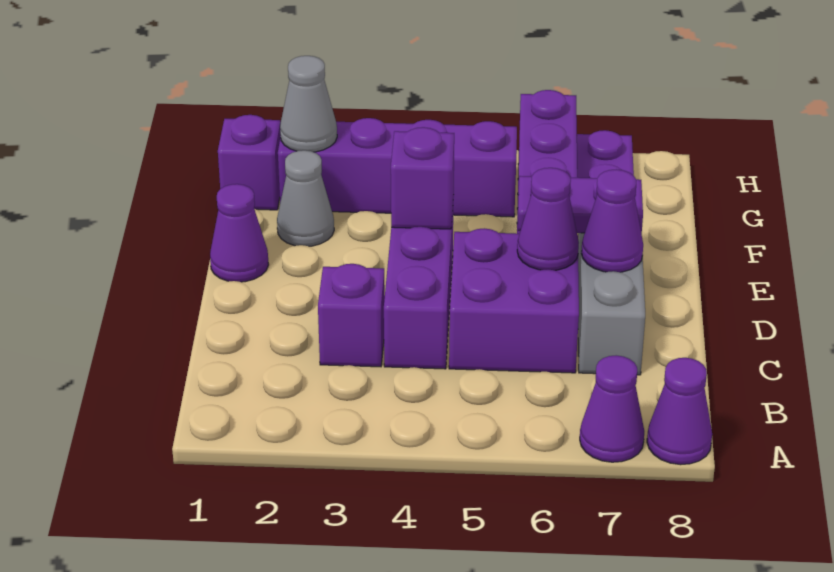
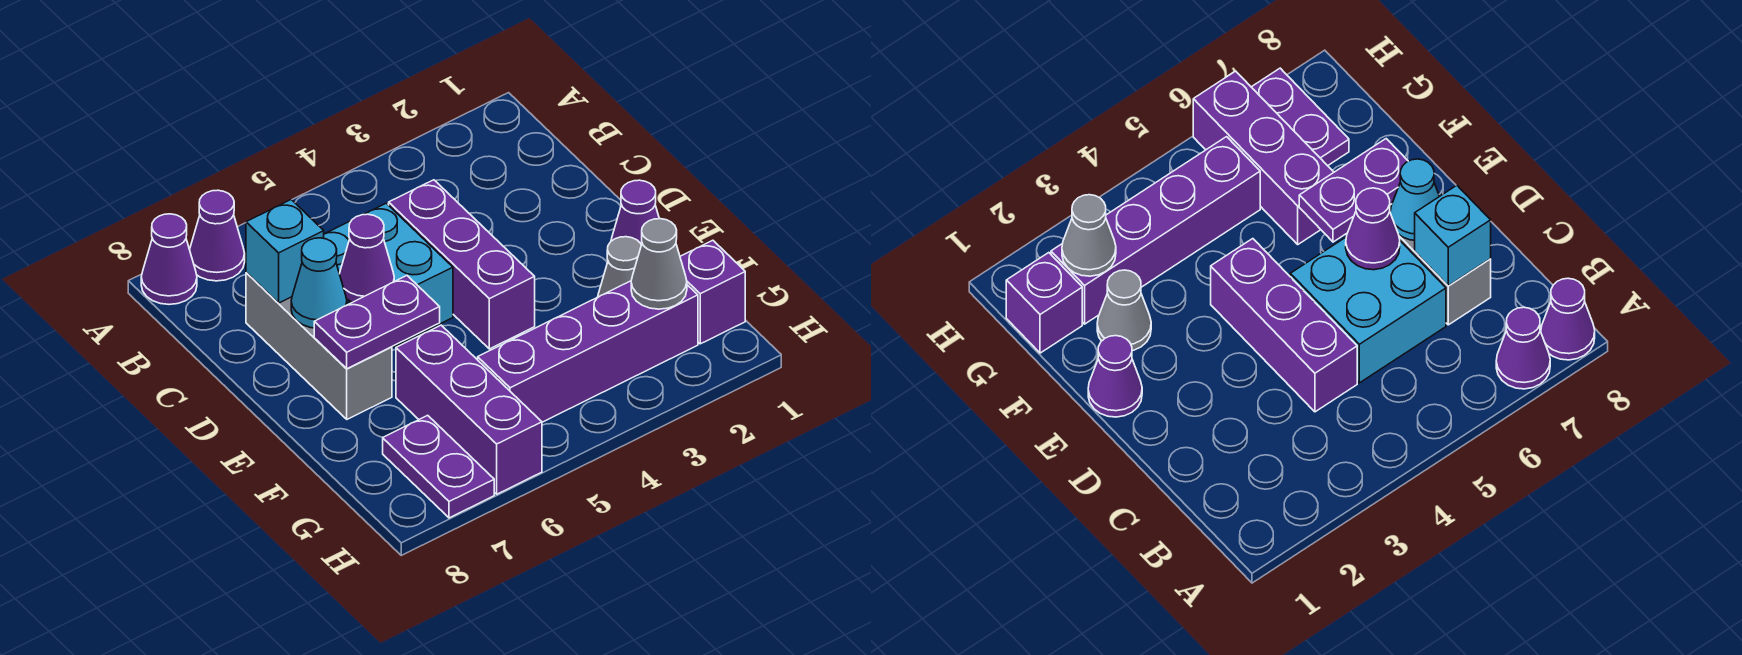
purple brick C3 level 1 -> none
purple brick C5:D6 level 1 -> cyan brick C5:D6 level 1
none -> cyan brick C7 level 2
purple cone D7 level 2 -> cyan cone D7 level 2
purple brick E4 level 2 -> none

